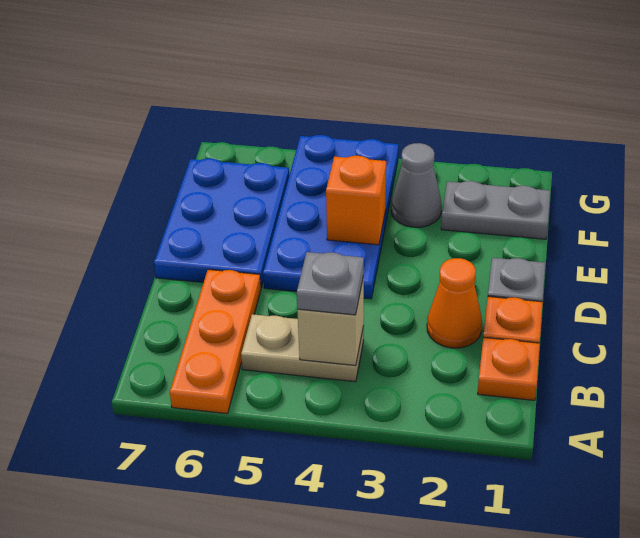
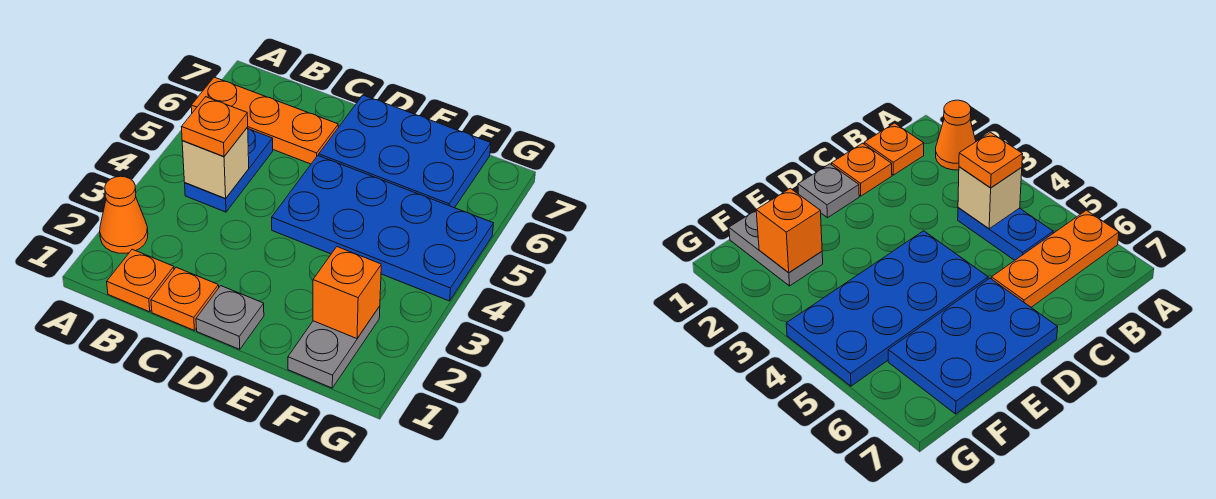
tan plate B4:B5 level 1 -> blue plate B4:B5 level 1
grey plate B4 level 3 -> orange plate B4 level 3
orange cone C2 level 1 -> orange cone A2 level 1
orange brick E4 level 2 -> orange brick F2 level 2
grey cone F3 level 1 -> none

